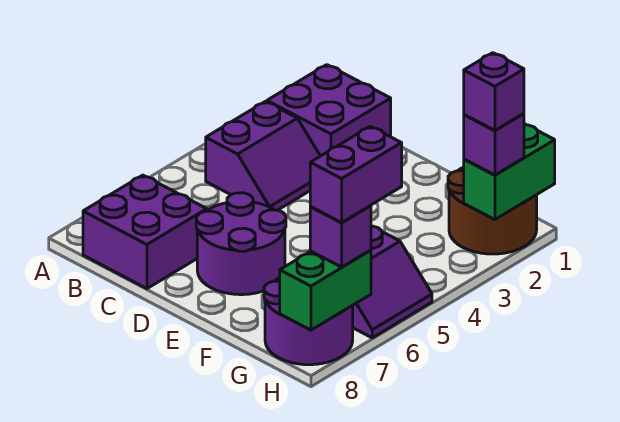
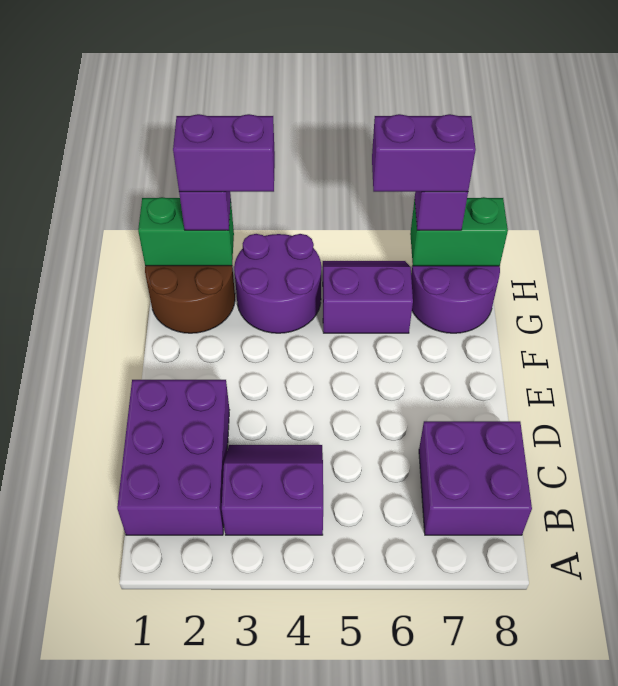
purple brick B1:C2 level 1 -> purple brick B1:D2 level 1
purple round brick D6:E7 level 1 -> purple round brick G3:H4 level 1
purple brick H2 level 4 -> purple brick H2:H3 level 4

